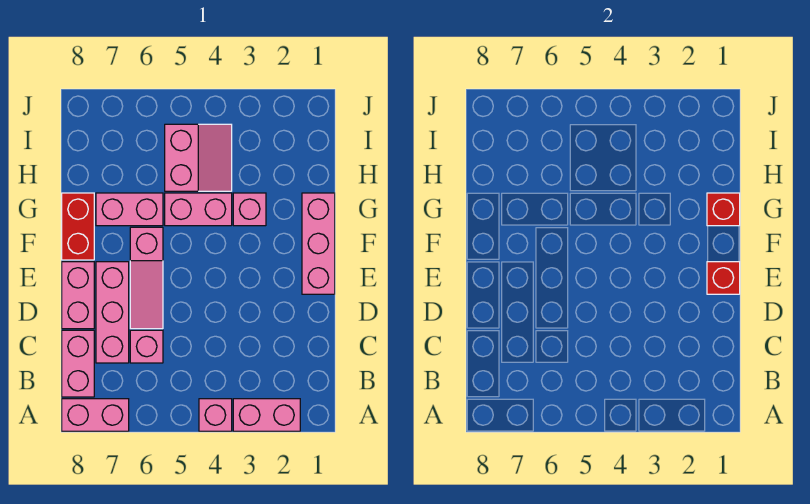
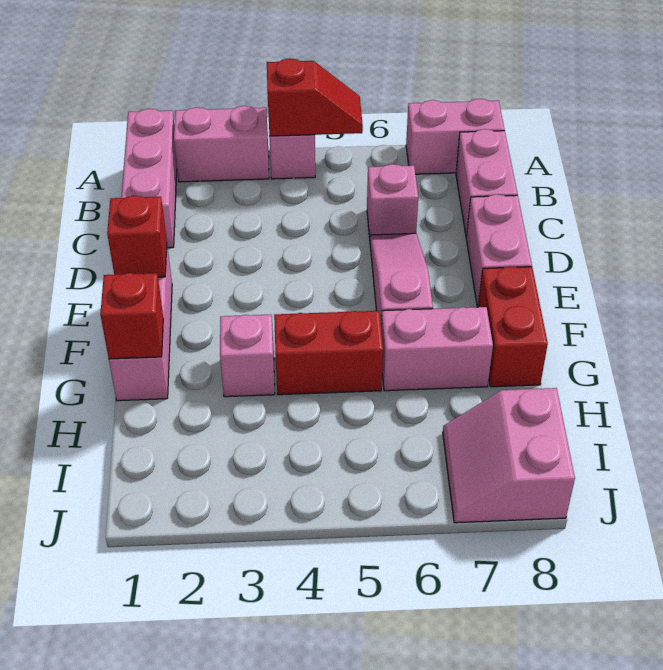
none -> red slope A4:A5 level 2 top 4
pink brick C7:E7 level 1 -> pink brick A1:C1 level 1
pink brick G4:G5 level 1 -> red brick G4:G5 level 1
pink slope H4:I5 level 1 top 5 -> pink slope I7:J8 level 1 top 8

